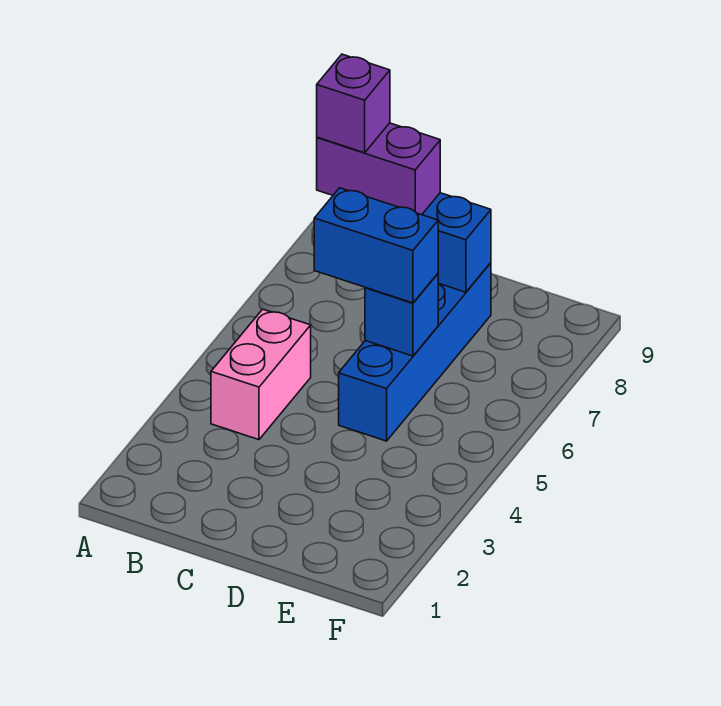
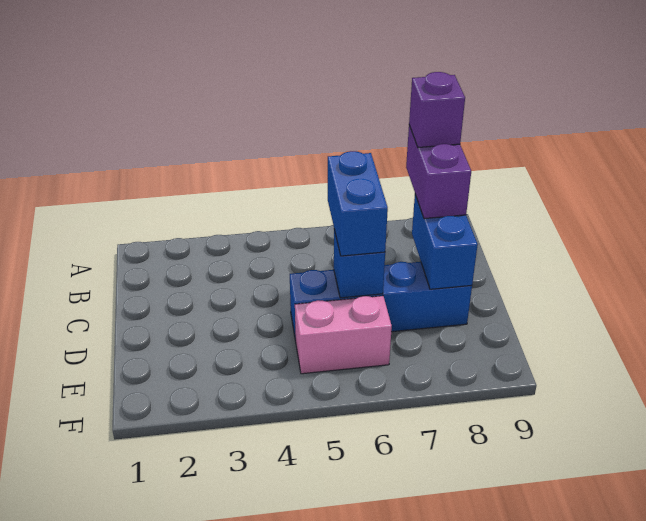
pink brick B4:B5 level 1 -> pink brick E5:E6 level 1

